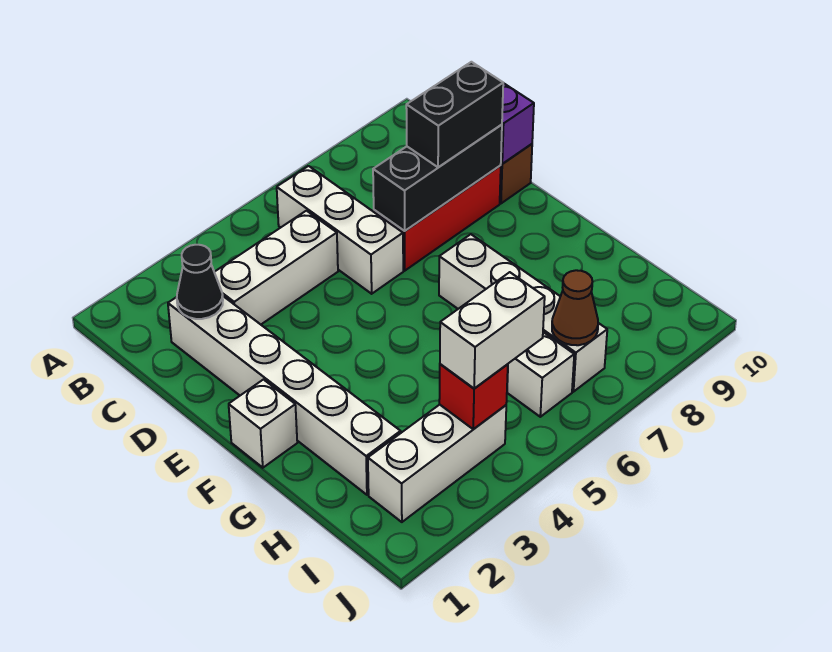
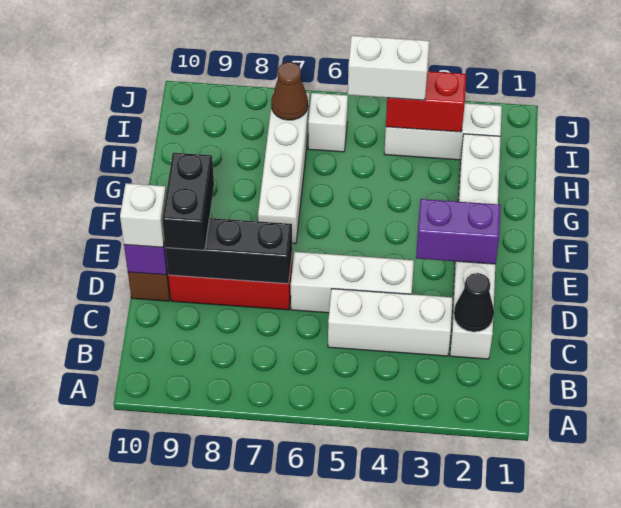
white brick B6:D6 level 1 -> white brick D4:D6 level 1
black brick D8:D9 level 3 -> black brick D9:E9 level 3
none -> purple brick E2:E3 level 2
white brick F1 level 1 -> white brick D10 level 3
red brick I4 level 2 -> red brick I3:I4 level 2

